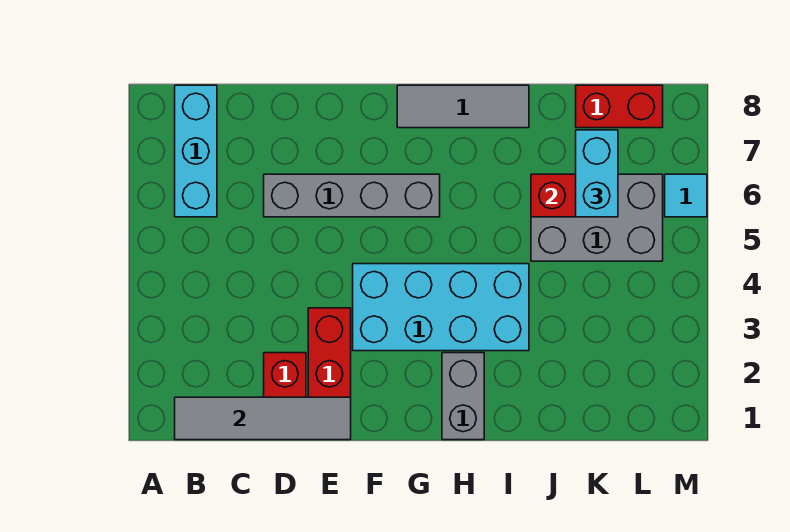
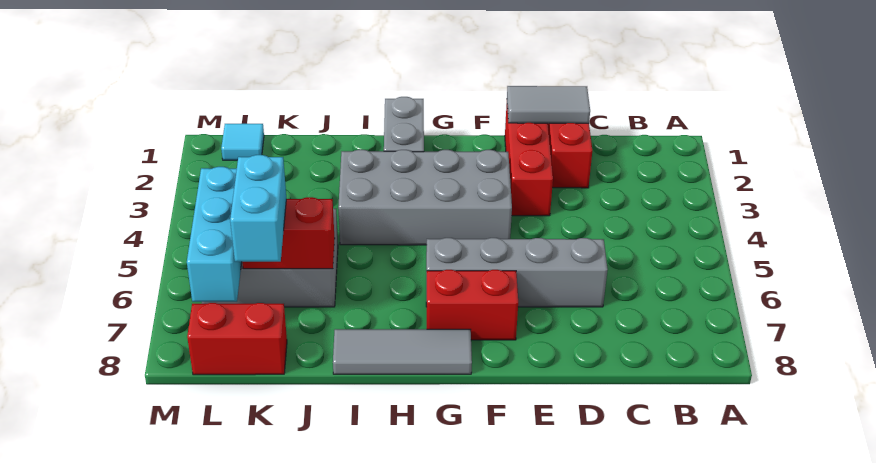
grey tile B1:E1 level 2 -> grey tile D1:E1 level 2
cyan brick B6:B8 level 1 -> cyan brick L5:L7 level 2
cyan brick F3:I4 level 1 -> grey brick F3:I4 level 1
none -> red brick F7:G7 level 1
cyan tile M6 level 1 -> cyan tile L1 level 1

